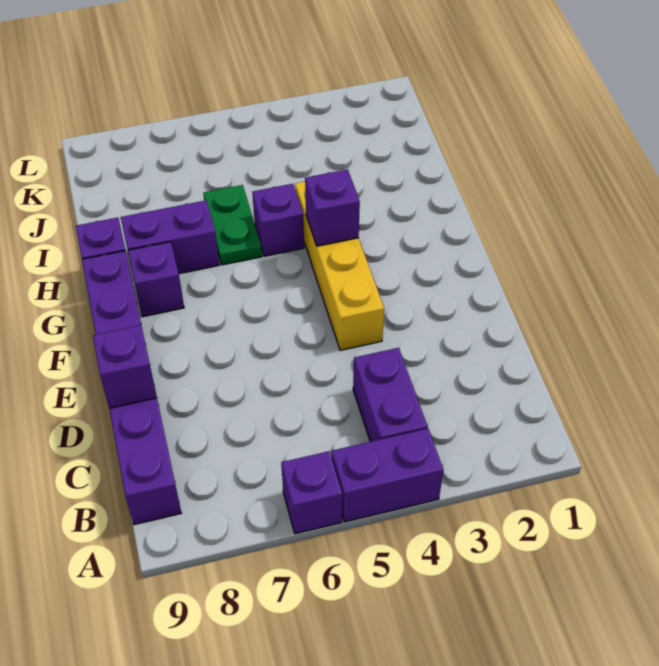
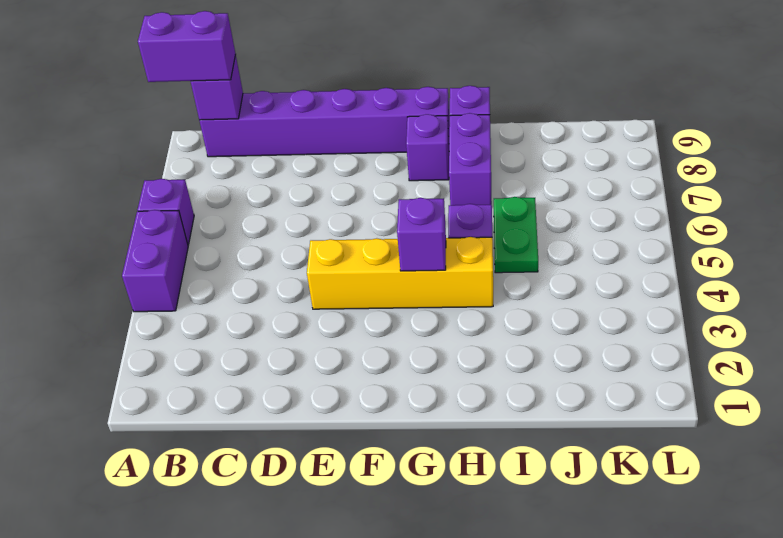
purple brick B4:C4 level 1 -> purple brick A9:B9 level 3
purple brick D9 level 2 -> purple brick B9 level 2
green plate H6:I6 level 1 -> green plate I5:I6 level 1

